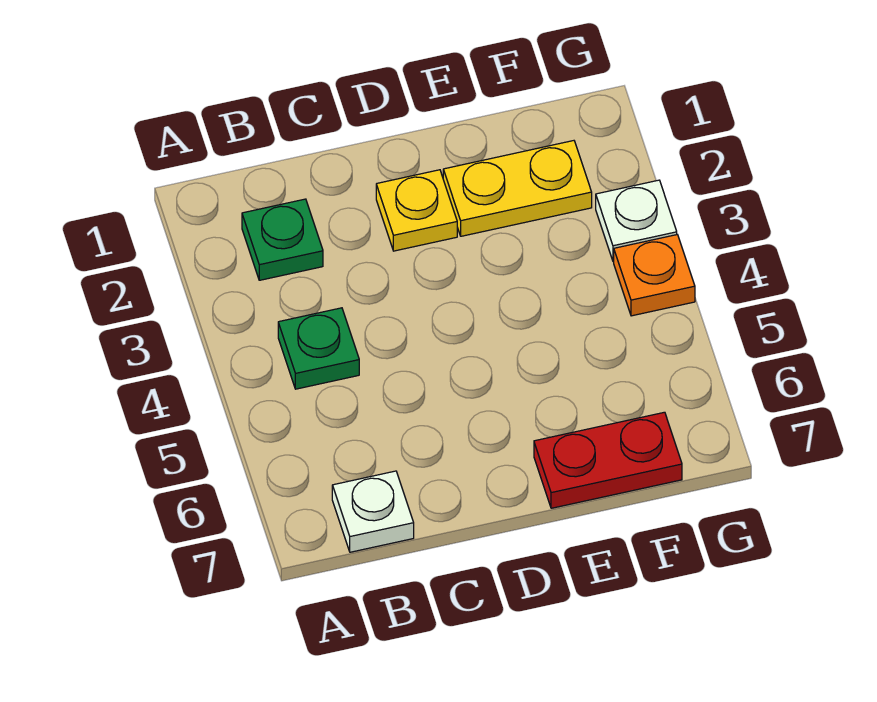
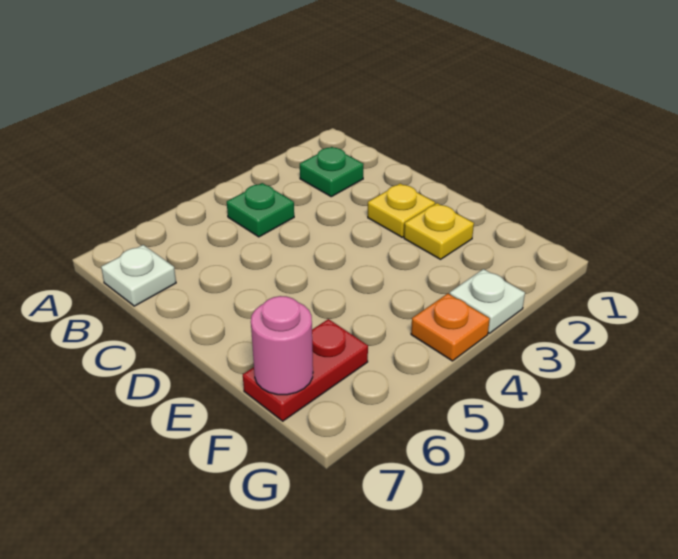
yellow plate E2:F2 level 1 -> yellow plate E2 level 1
red plate E7:F7 level 1 -> red plate F6:F7 level 1
none -> pink round brick F7 level 2

